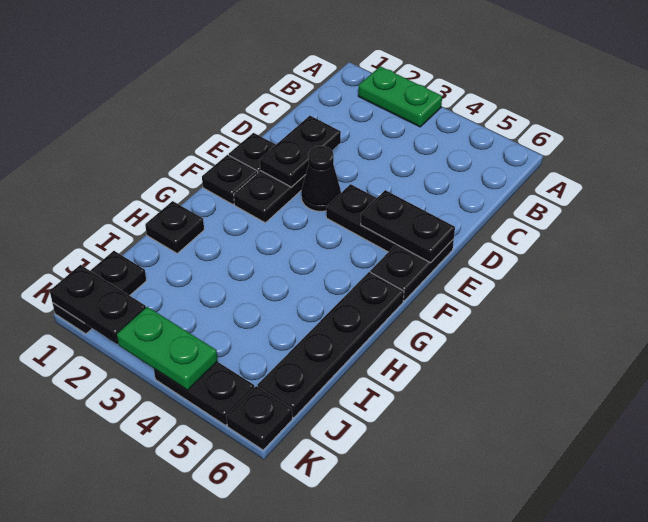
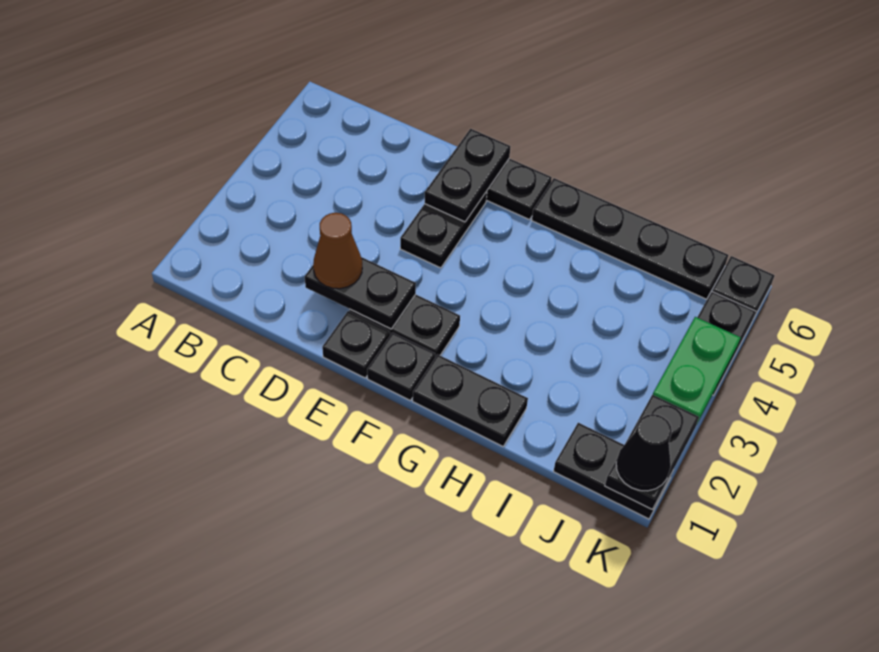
green plate A2:A3 level 1 -> none
none -> brown cone D2 level 3
black cone E3 level 1 -> black cone K1 level 3
black plate H1 level 1 -> black plate G1:H1 level 1

